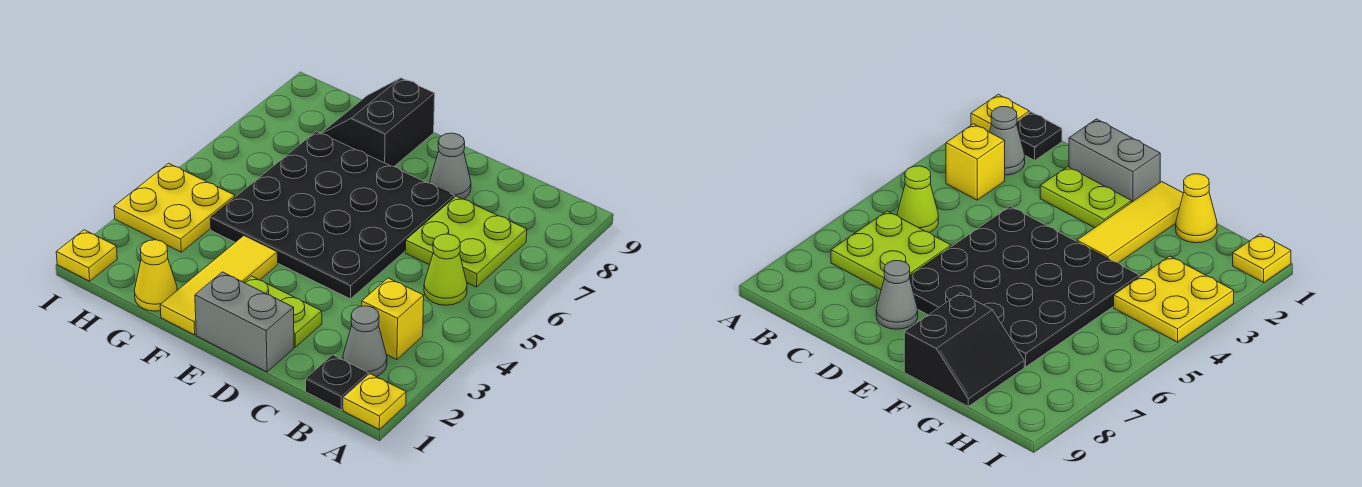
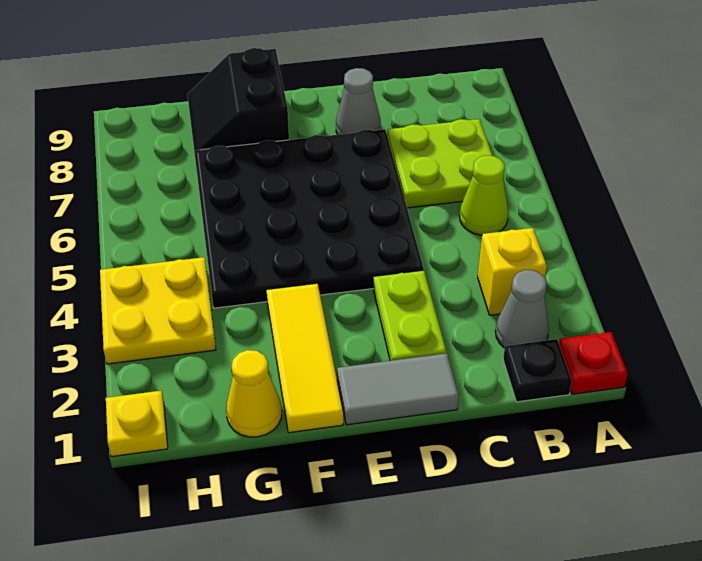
yellow plate A1 level 1 -> red plate A1 level 1
grey brick D1:E1 level 1 -> grey tile D1:E1 level 1
lime plate D2:E2 level 1 -> lime plate D2:D3 level 1

